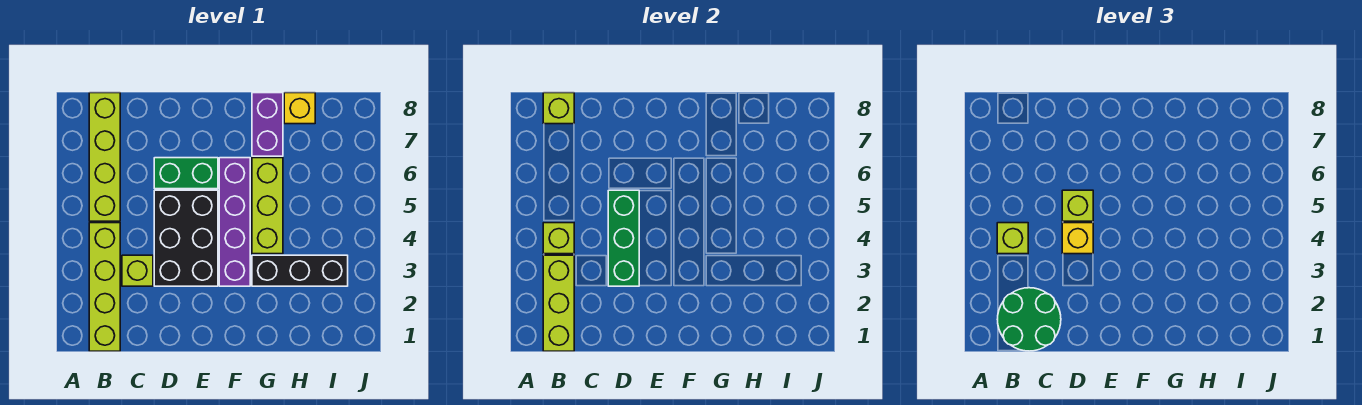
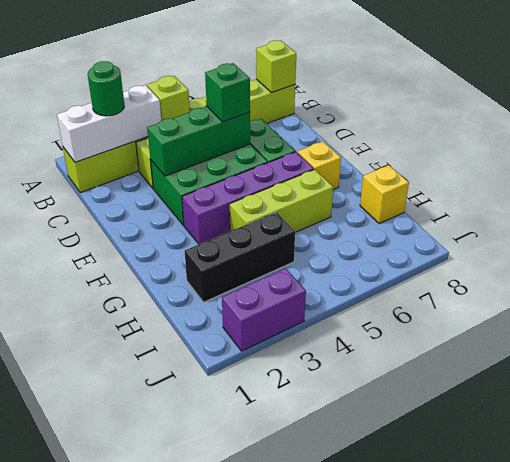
lime brick B1:B3 level 2 -> white brick B1:B3 level 2
green round brick B1:C2 level 3 -> green round brick B2 level 3
lime brick B4 level 3 -> none
black brick D3:E5 level 1 -> green brick D3:E5 level 1
yellow brick D4 level 3 -> yellow brick F7 level 1
lime brick D5 level 3 -> green brick D5 level 3
black brick G3:I3 level 1 -> black brick H2:H4 level 1
purple brick G7:G8 level 1 -> purple brick J2:J3 level 1

